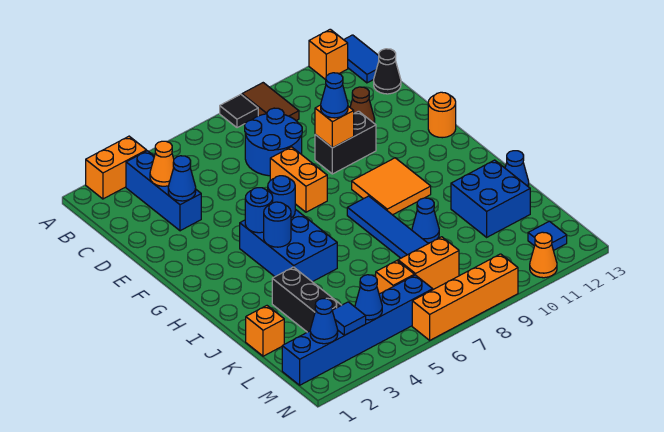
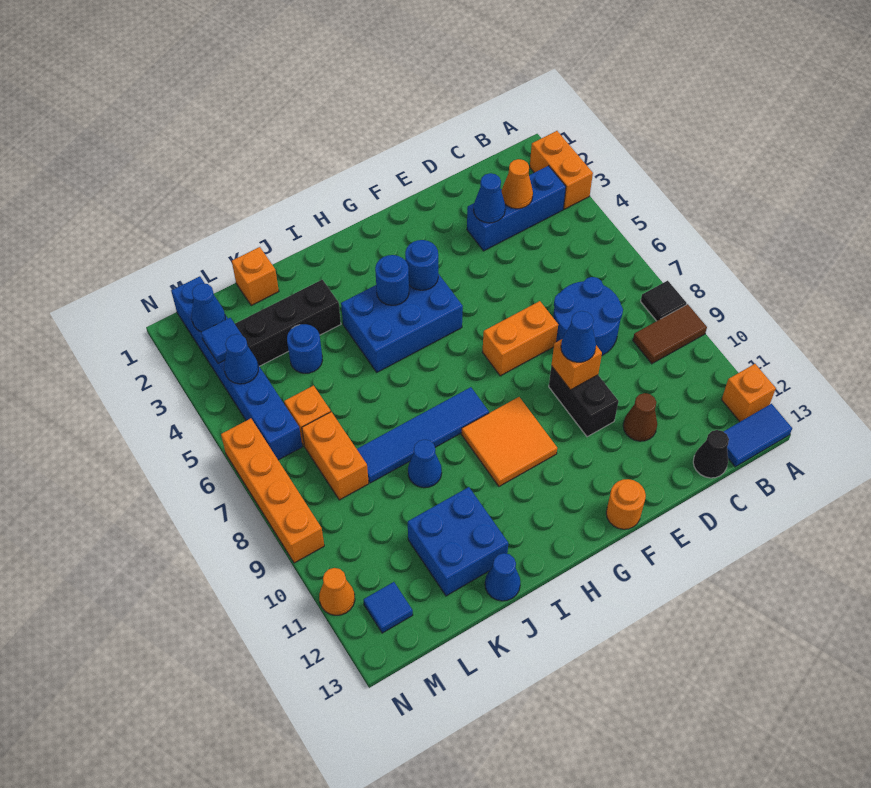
blue round brick G5 level 2 -> blue round brick K4 level 1

